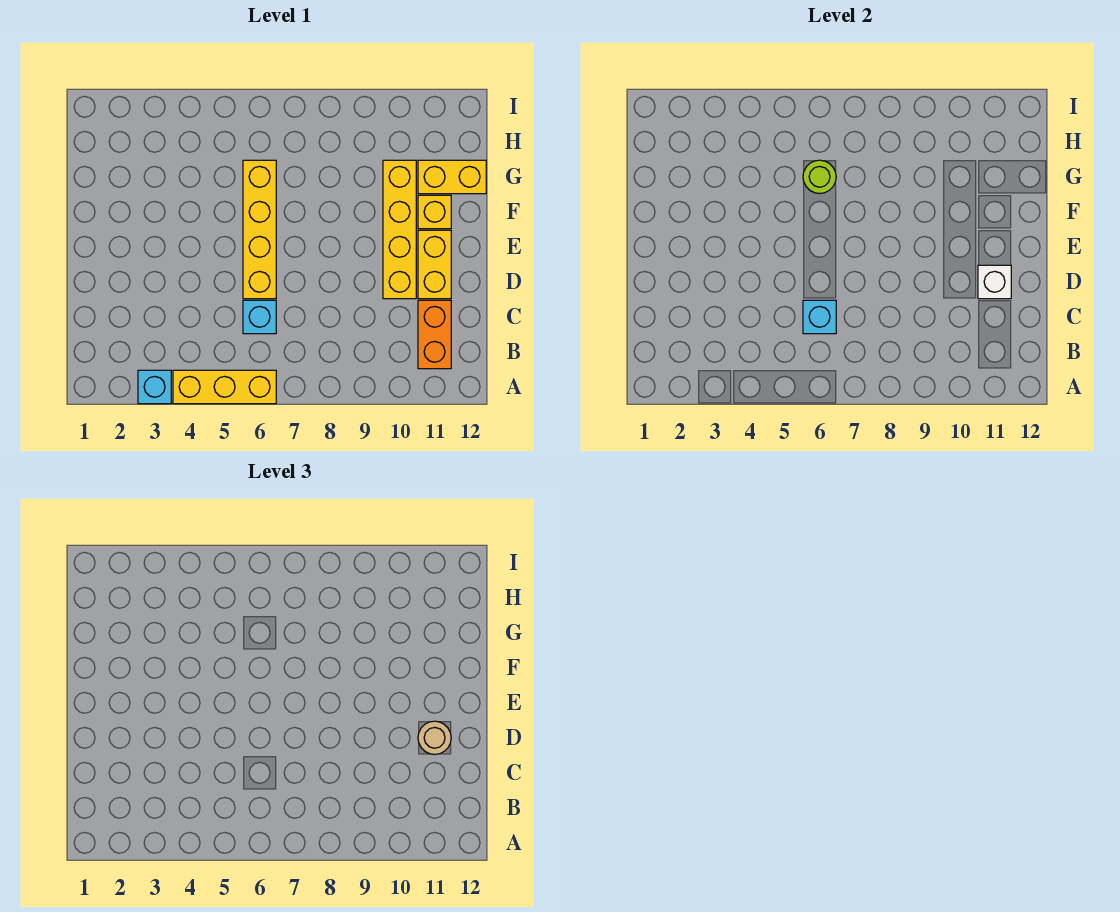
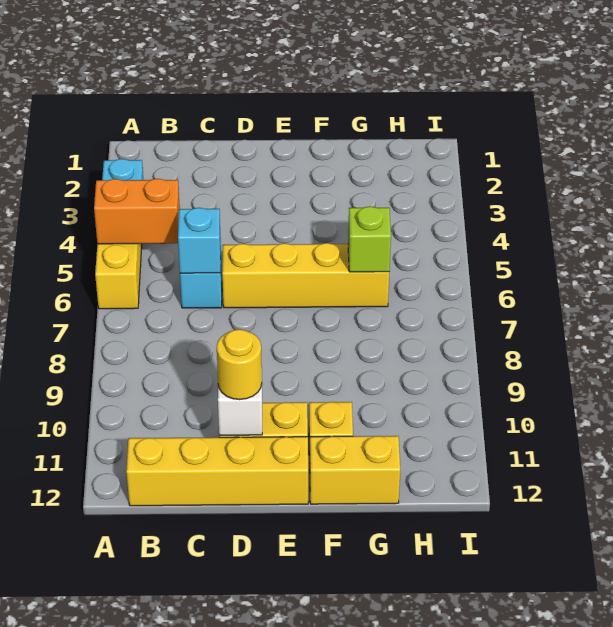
orange brick B11:C11 level 1 -> orange brick A5:B5 level 2
yellow brick D10:G10 level 1 -> yellow brick B12:E12 level 1
tan round brick D11 level 3 -> yellow round brick D11 level 3
lime round brick G6 level 2 -> lime brick G6 level 2
yellow brick G11:G12 level 1 -> yellow brick F12:G12 level 1

